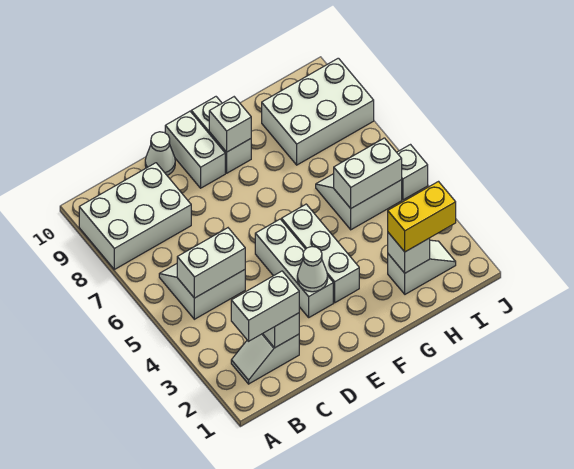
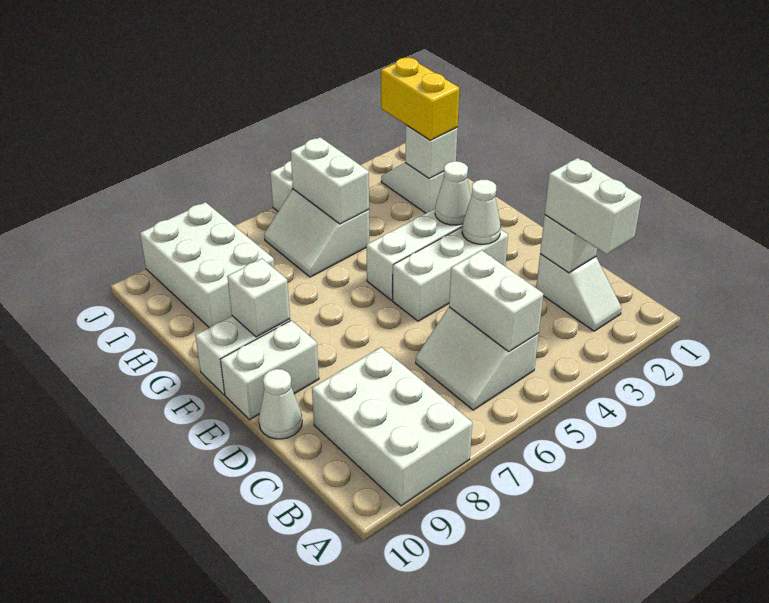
none -> white cone F3 level 2

